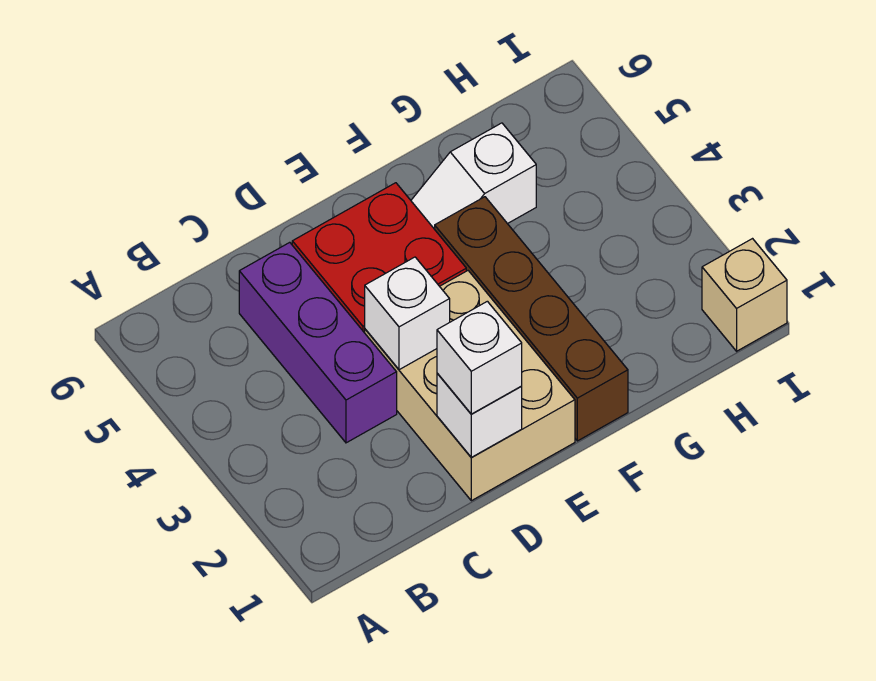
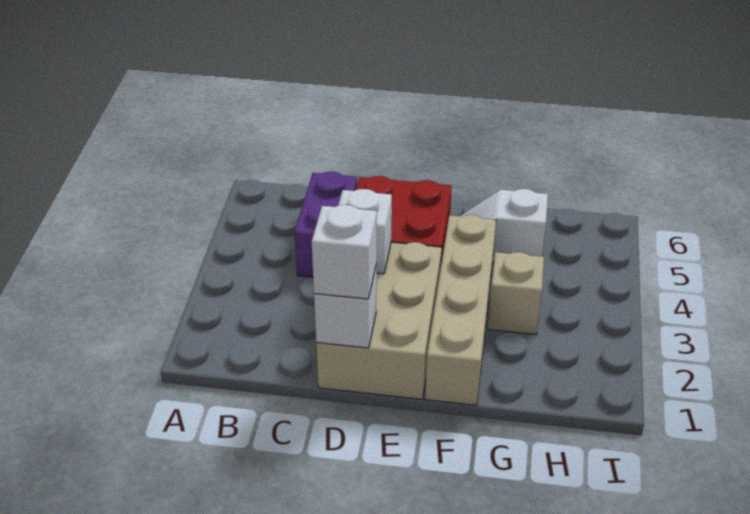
purple brick C3:C5 level 1 -> purple brick C4:C5 level 1
brown brick F1:F4 level 1 -> tan brick F1:F4 level 1
tan brick I1 level 1 -> tan brick G3 level 1

